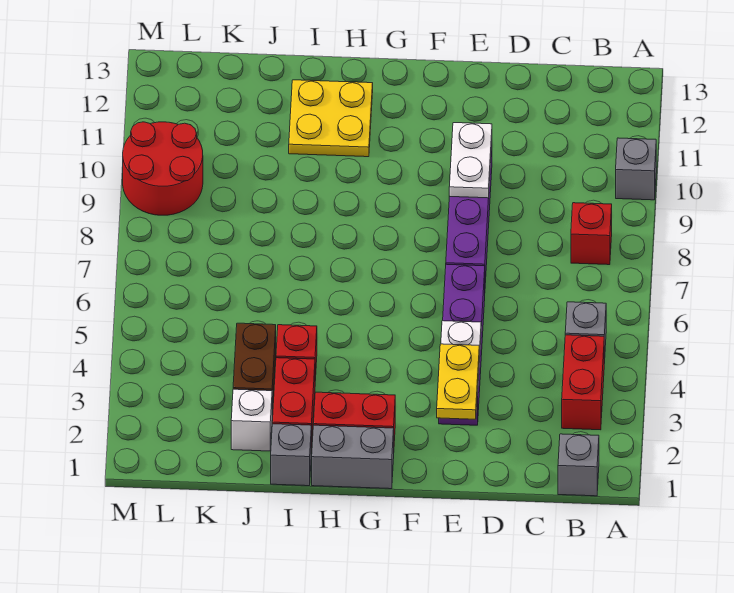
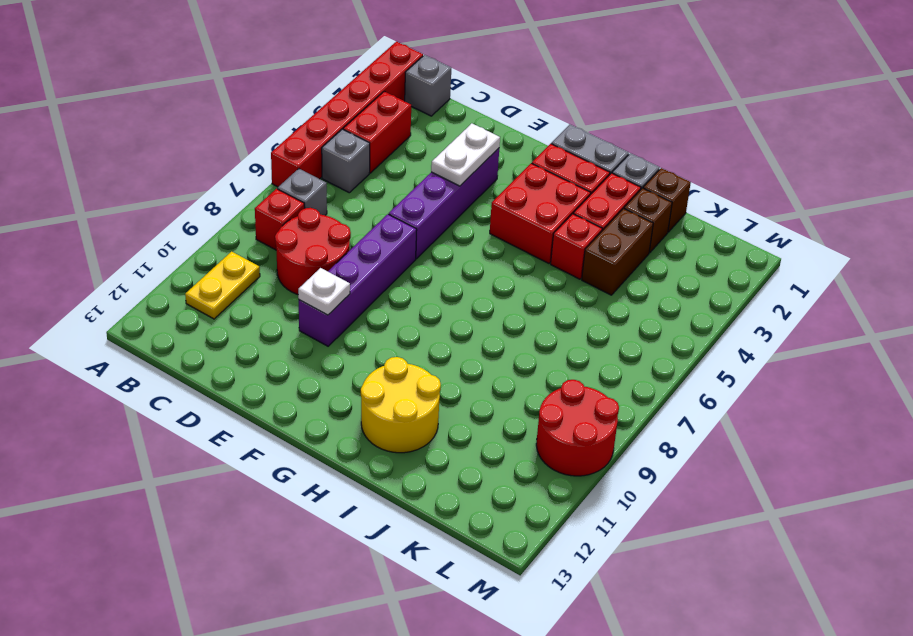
none -> red brick A1:A6 level 1
grey brick A10 level 1 -> grey brick B7 level 1
none -> red round brick C8:D9 level 1
yellow plate E2:E3 level 3 -> yellow plate B10:B11 level 1
white plate E9:E10 level 2 -> white plate E10 level 2
none -> red brick G3:H4 level 1
yellow plate H11:I12 level 1 -> yellow round brick H11:I12 level 1
none -> brown brick J1 level 1
white brick J2 level 1 -> brown brick J2 level 1

